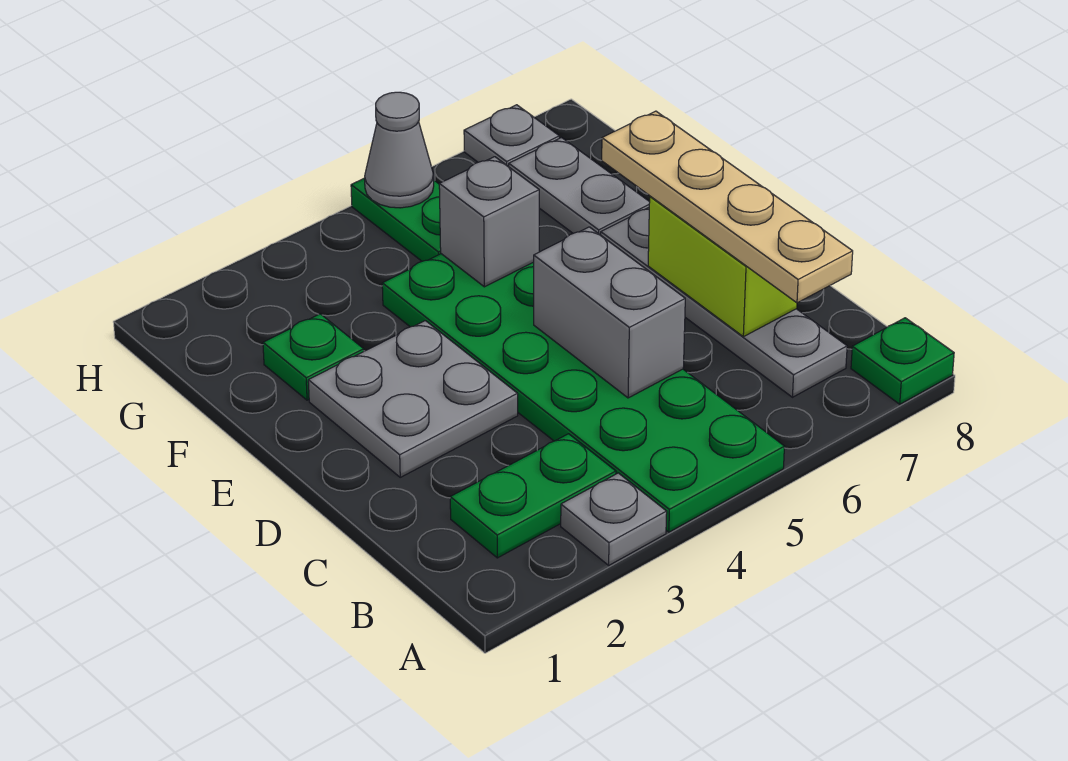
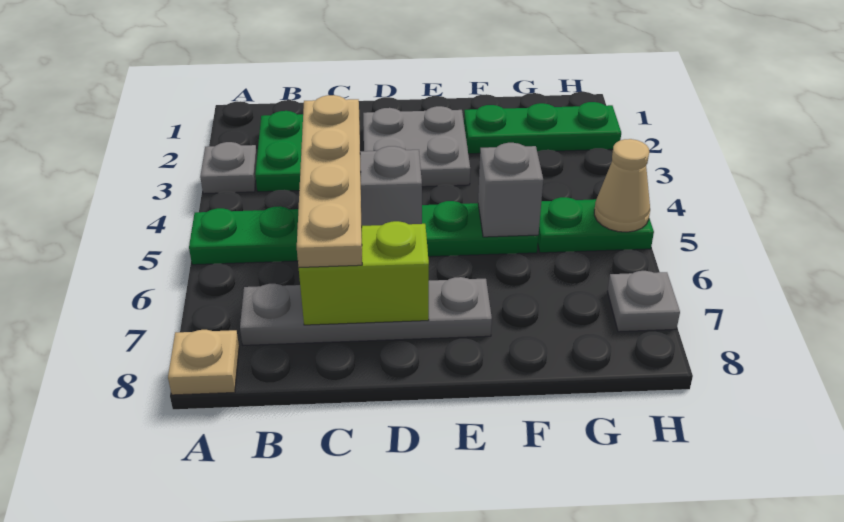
green plate A4:F5 level 1 -> green plate A5:F5 level 1
green plate A8 level 1 -> tan plate A8 level 1
tan plate B7:E7 level 3 -> tan plate C4:C7 level 3
green plate F2 level 1 -> green plate F2:H2 level 1
grey plate F7:G7 level 1 -> none
grey cone H5 level 2 -> tan cone H5 level 2

